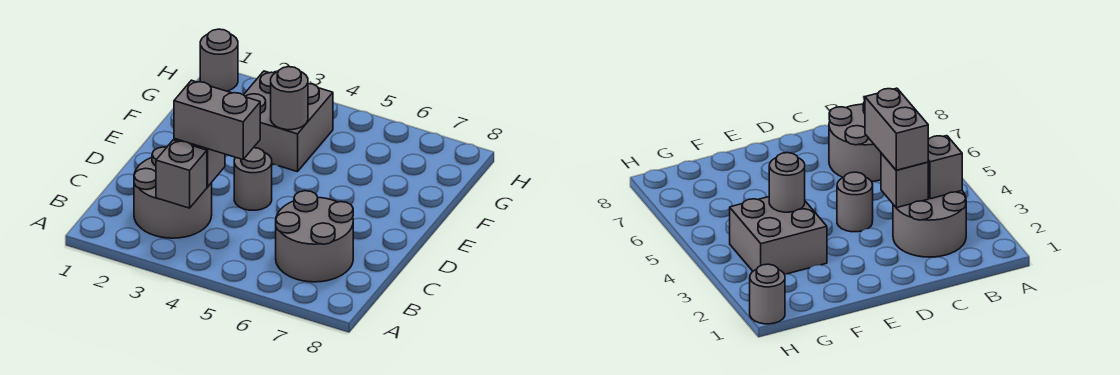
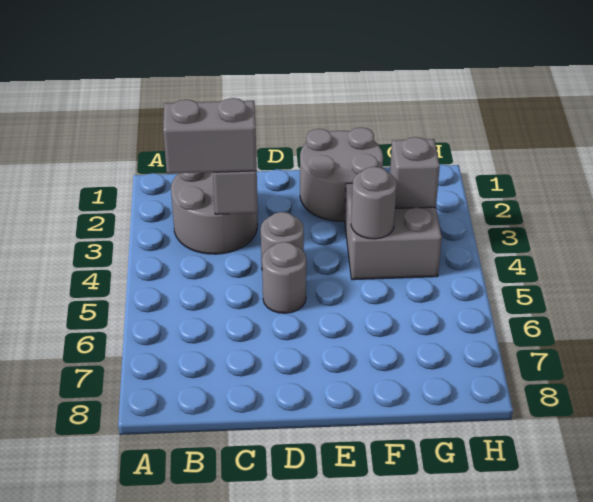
grey brick B3 level 2 -> grey brick G3 level 2
grey round brick B6:C7 level 1 -> grey round brick E1:F2 level 1
grey brick C3:C4 level 3 -> grey brick B3:C3 level 3
grey round brick H1 level 1 -> grey round brick D5 level 1

